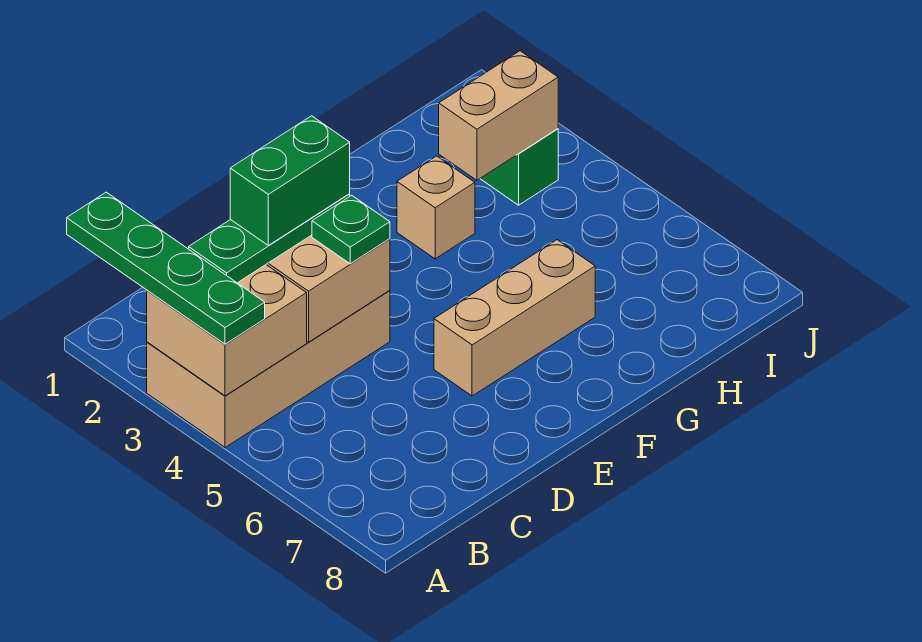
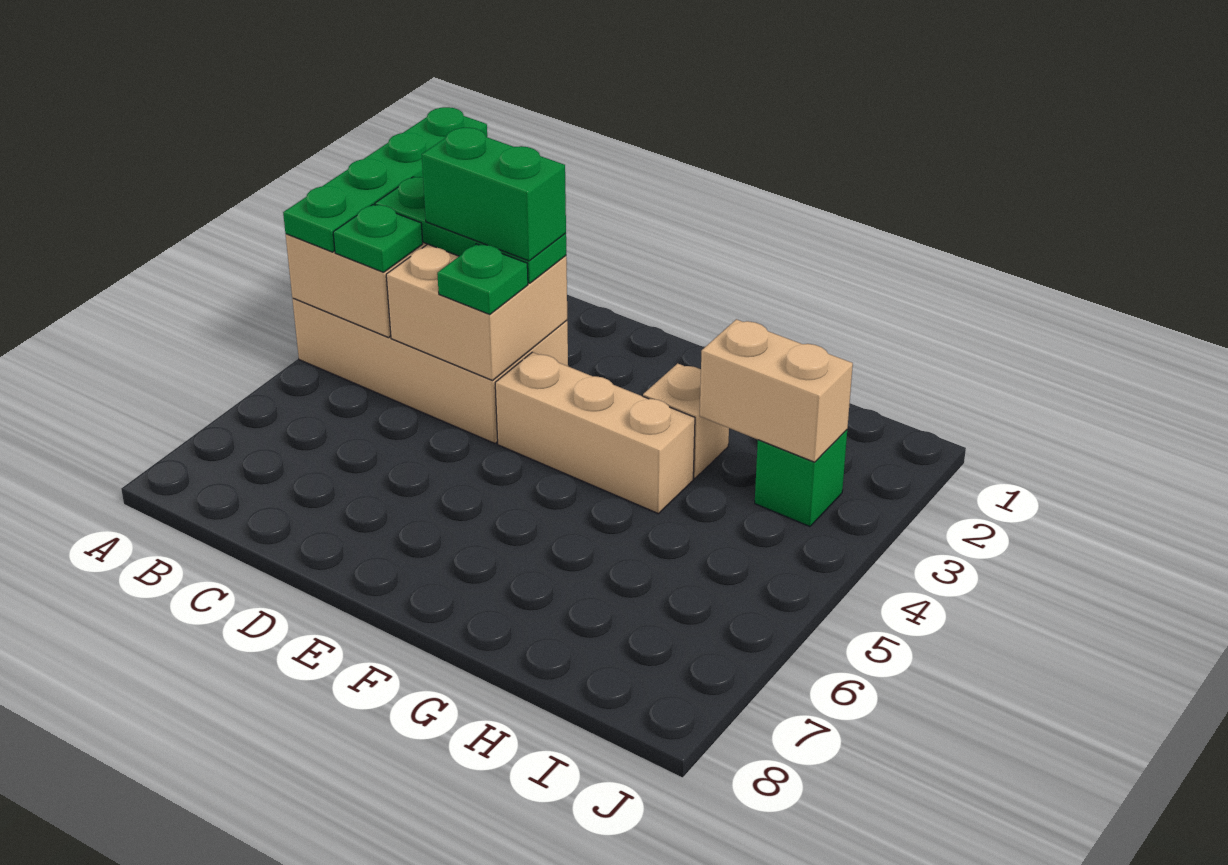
none -> green plate B4 level 3
tan brick E6:G6 level 1 -> tan brick E4:G4 level 1

